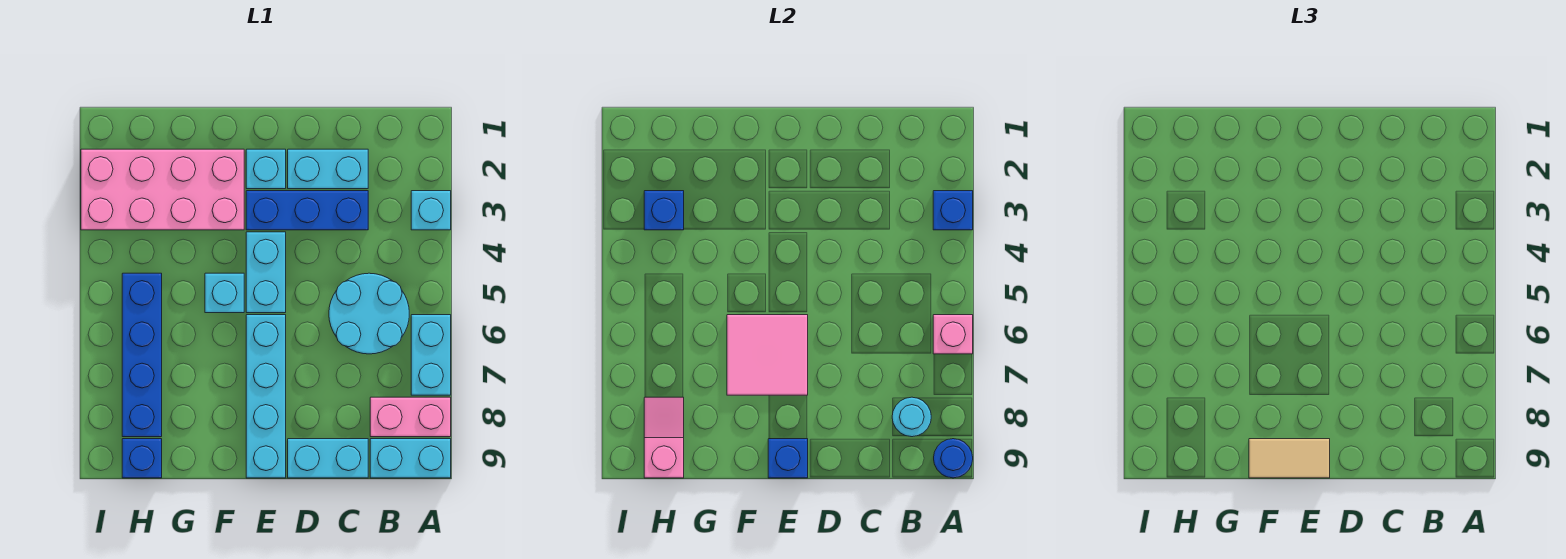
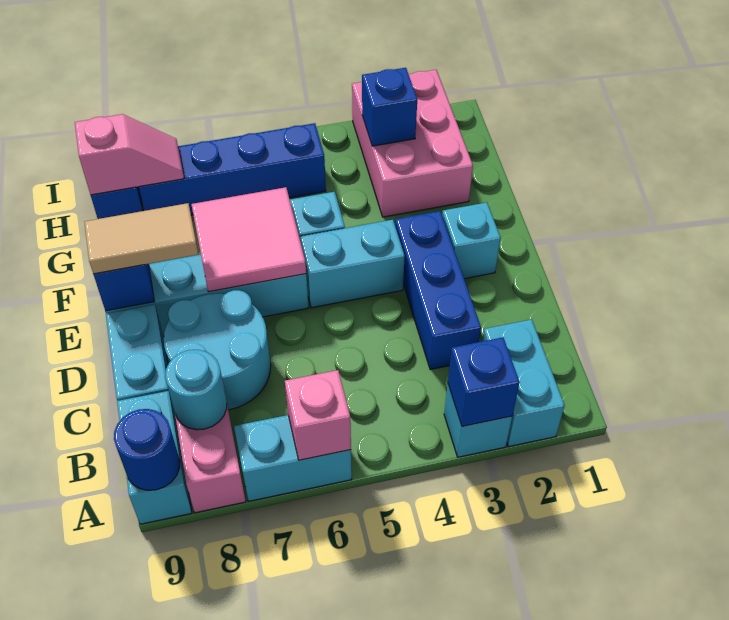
cyan round brick B5:C6 level 1 -> cyan round brick C7:D8 level 1
cyan brick C2:D2 level 1 -> cyan brick A2:B2 level 1
tan tile E9:F9 level 3 -> tan tile E8:E9 level 3
pink brick F2:I3 level 1 -> pink brick G2:I3 level 1

